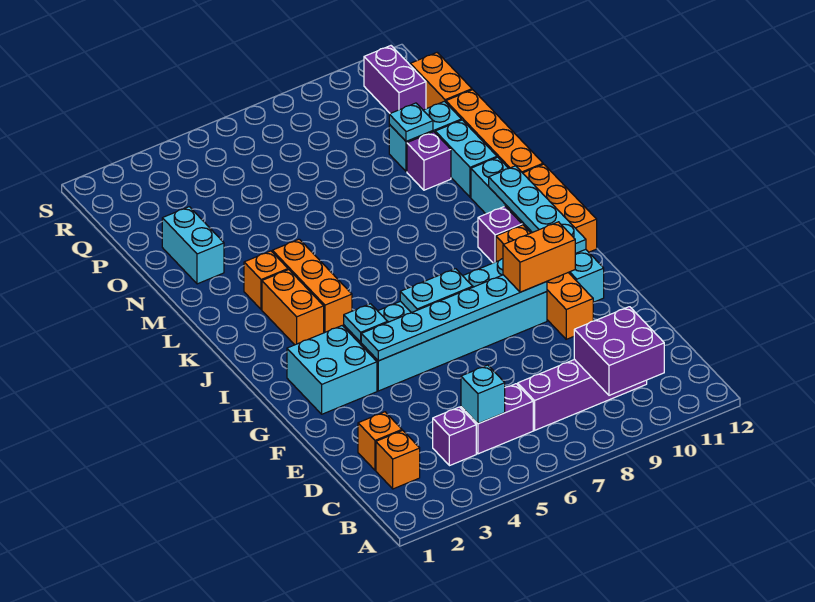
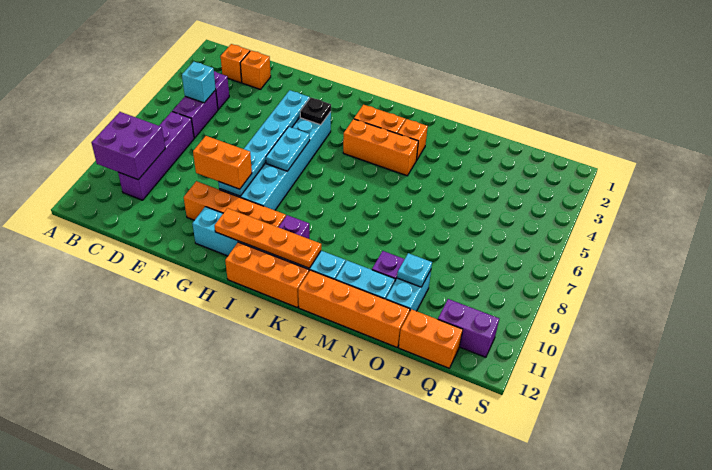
cyan brick G2:H3 level 1 -> none
orange brick G9:G10 level 3 -> orange brick F9:G9 level 3
cyan plate H4 level 2 -> black plate H4 level 2
cyan plate H11:K11 level 2 -> orange plate H11:K11 level 2
cyan brick N2:O2 level 1 -> none

